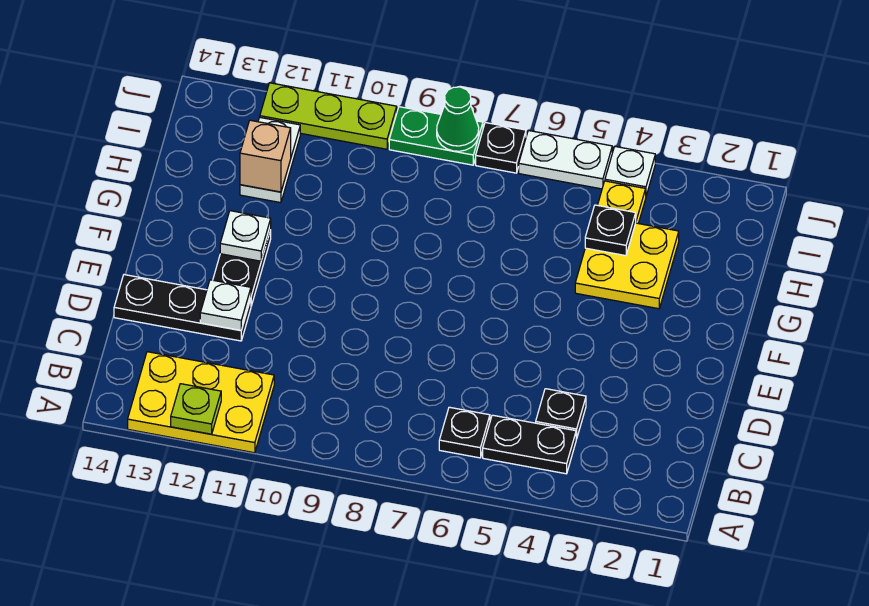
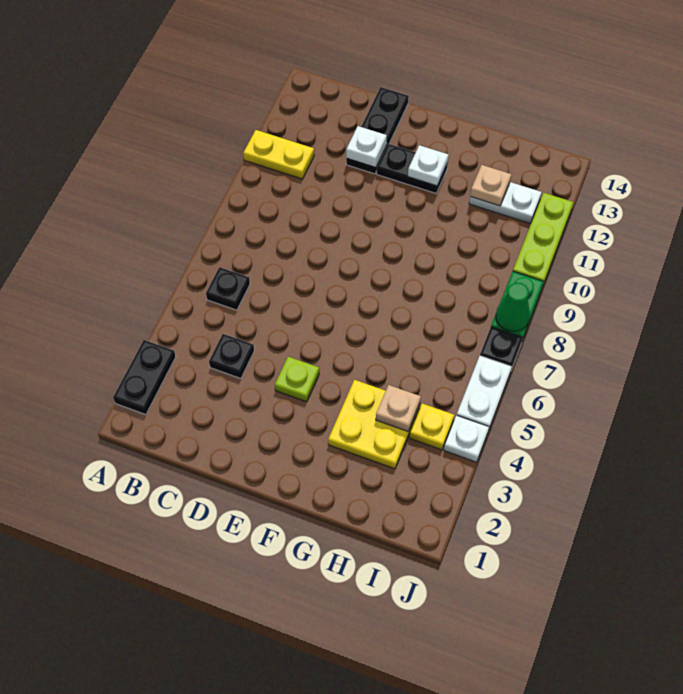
yellow plate A11:B13 level 1 -> yellow plate A11:B11 level 1
lime plate A12 level 2 -> lime plate E4 level 1
black plate B4:B5 level 1 -> black plate A2:A3 level 1
black plate H4 level 2 -> tan plate H4 level 2
tan brick H12 level 2 -> tan plate H12 level 2

